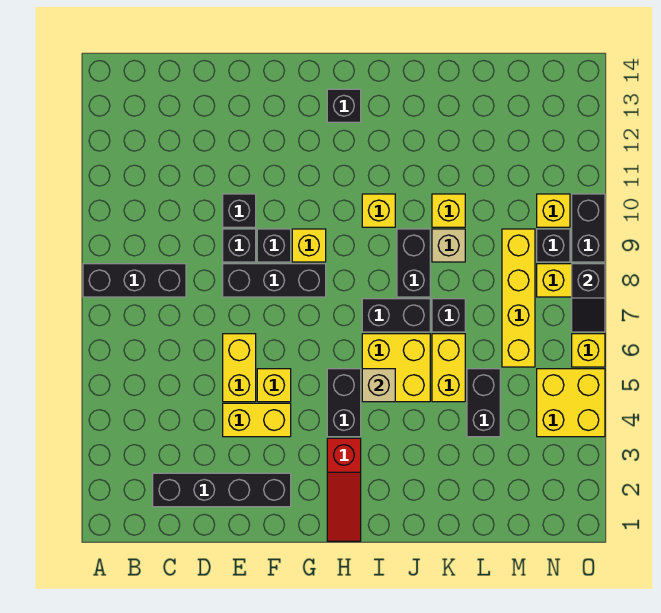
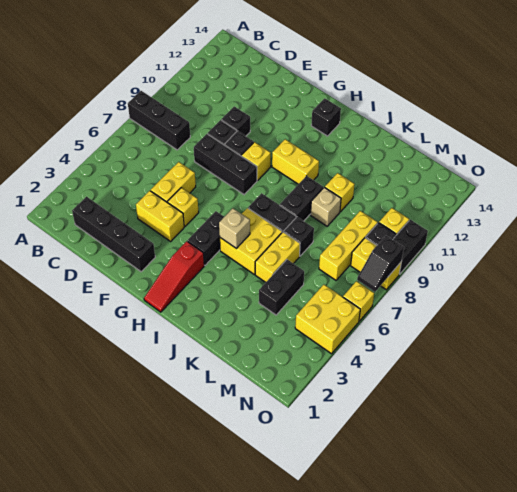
yellow brick I10 level 1 -> yellow brick H10:I10 level 1
yellow brick M6:M9 level 1 -> yellow brick M7:M9 level 1

